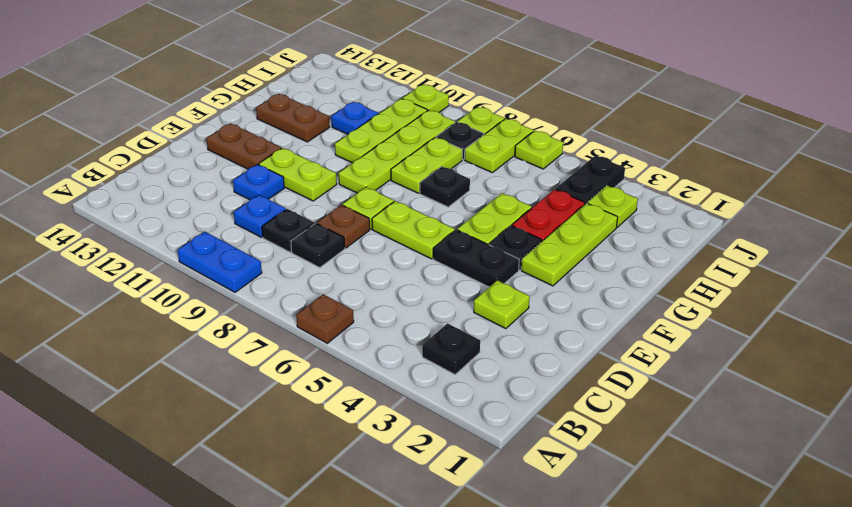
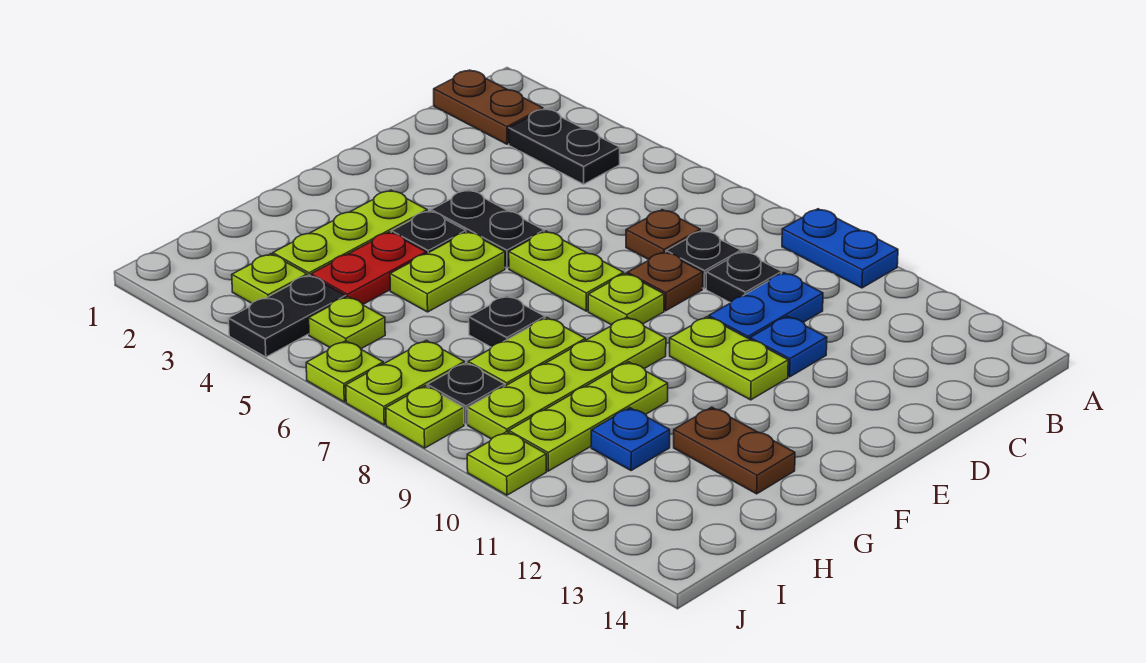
brown plate A6 level 1 -> brown plate C7 level 1
black plate B3 level 1 -> black plate B3:B4 level 1
blue plate C10 level 1 -> blue plate C10:D10 level 1
lime plate D3 level 1 -> lime plate I5 level 1
brown plate E12:E13 level 1 -> brown plate B1:B2 level 1

